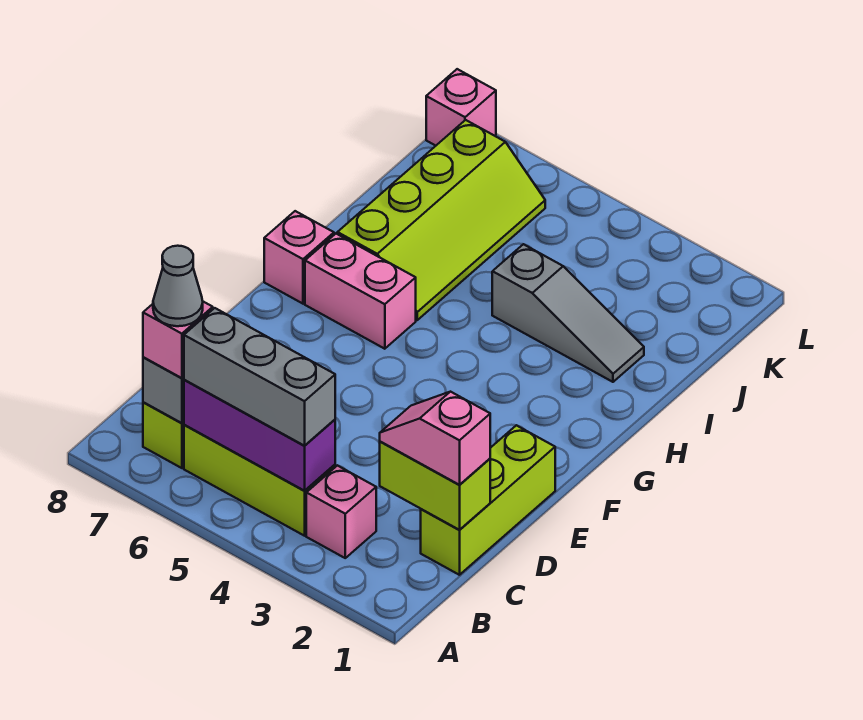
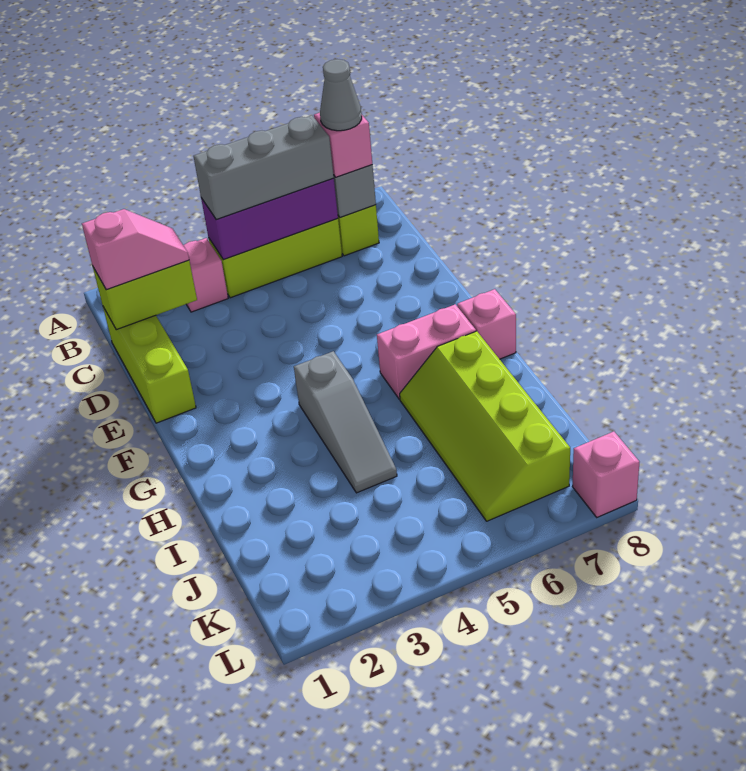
grey slope I2:I4 level 1 top 4 -> grey slope G4:I4 level 1 top G

